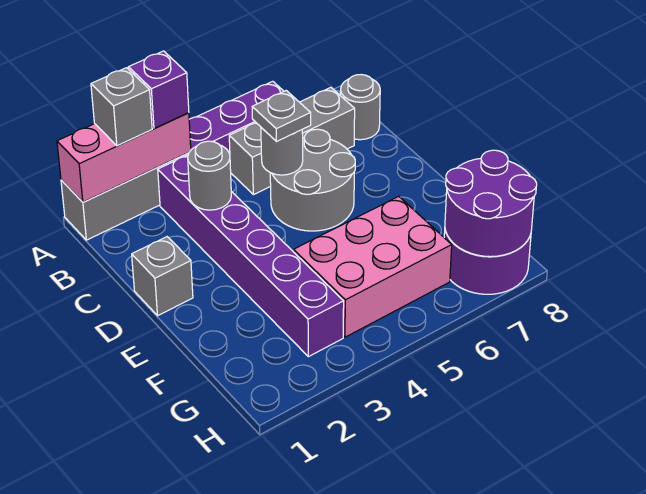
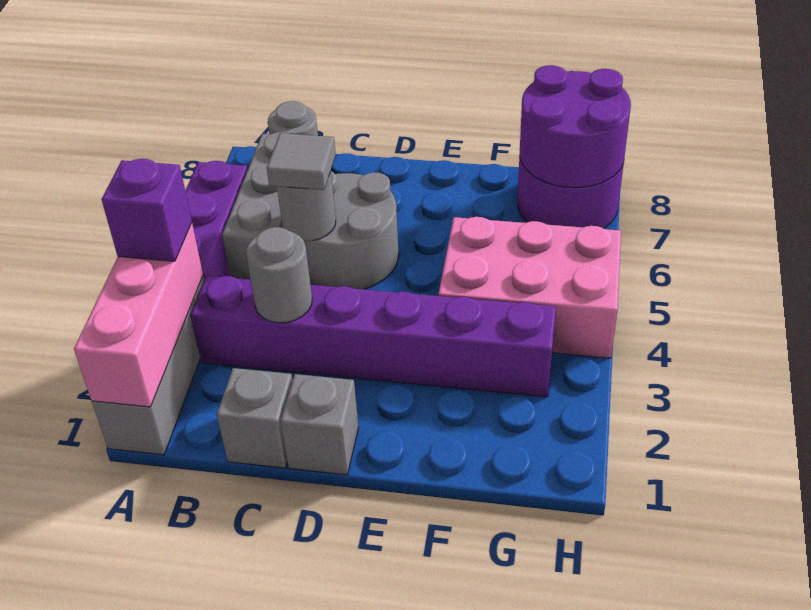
grey brick A2 level 3 -> grey brick C1 level 1
grey plate C5 level 3 -> grey tile C5 level 3
pink brick F4:G6 level 1 -> pink brick F4:H5 level 1

